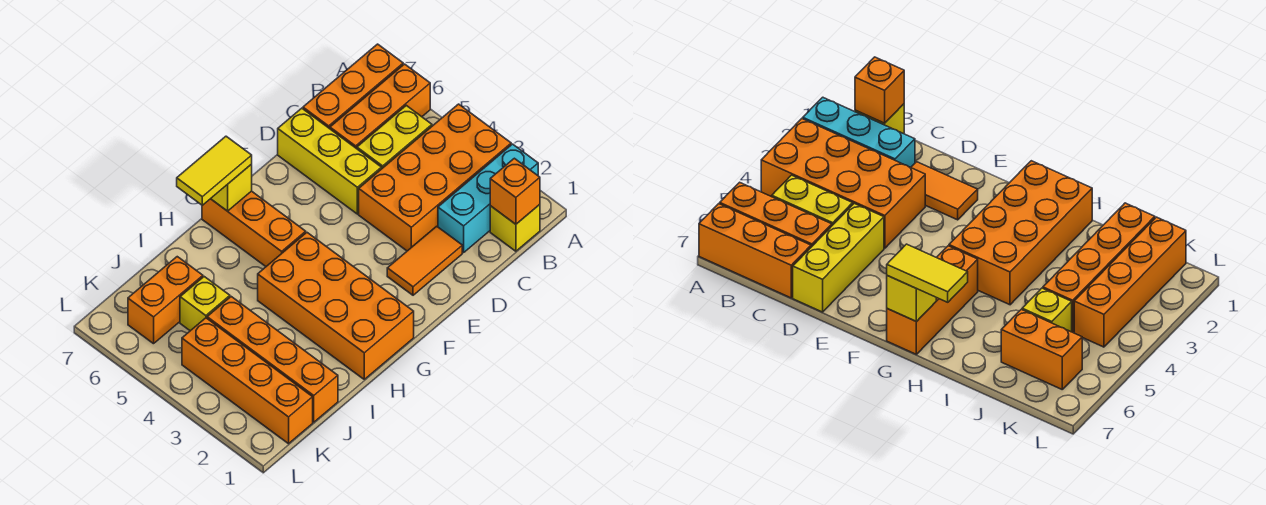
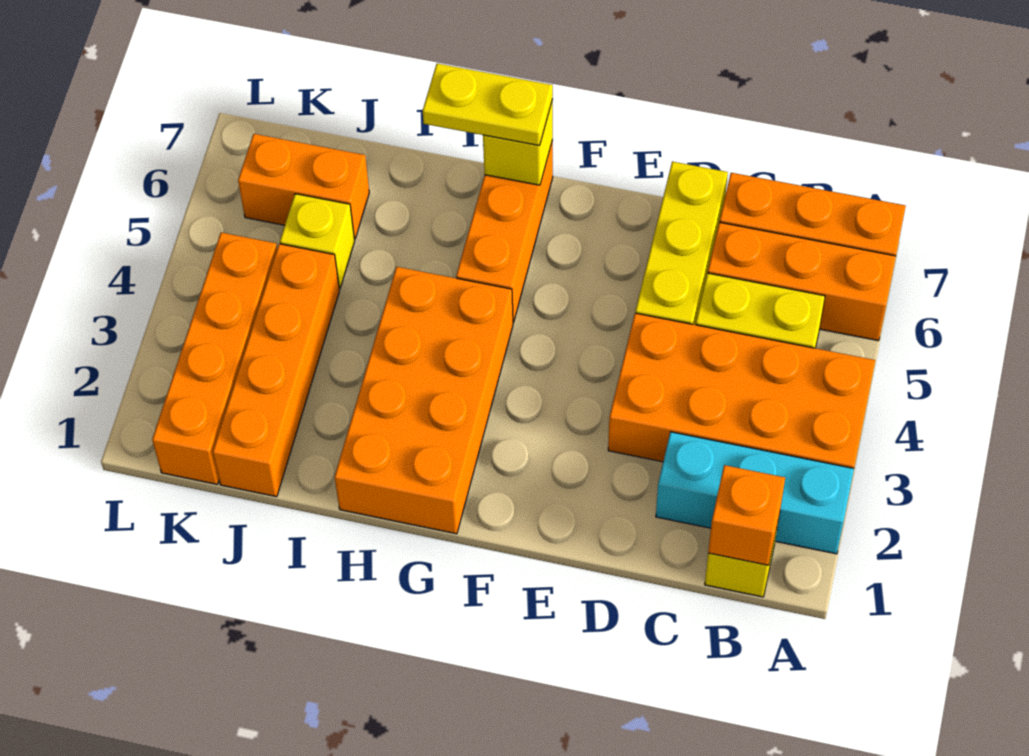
orange tile D2:E2 level 1 -> none
yellow tile G7:H7 level 3 -> yellow plate G7:H7 level 3

